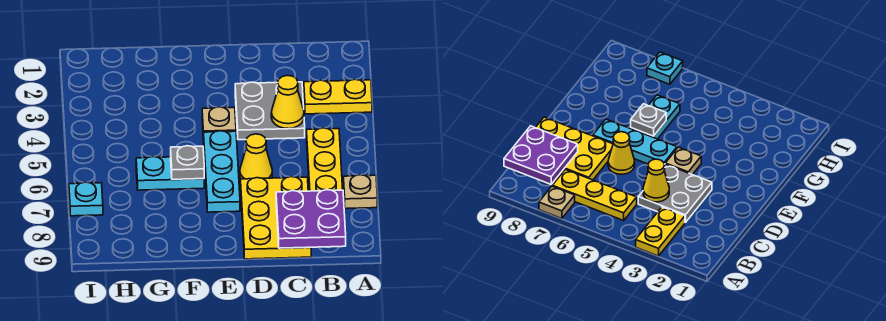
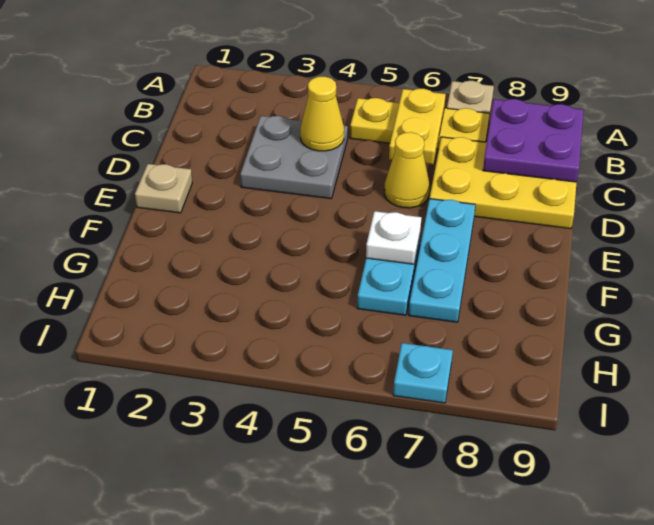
yellow plate A3:B3 level 1 -> yellow plate B6:C6 level 2
tan plate E4 level 1 -> tan plate E1 level 1
cyan plate E5:E7 level 1 -> cyan plate E7:G7 level 1
grey plate F6 level 2 -> white plate F6 level 2

